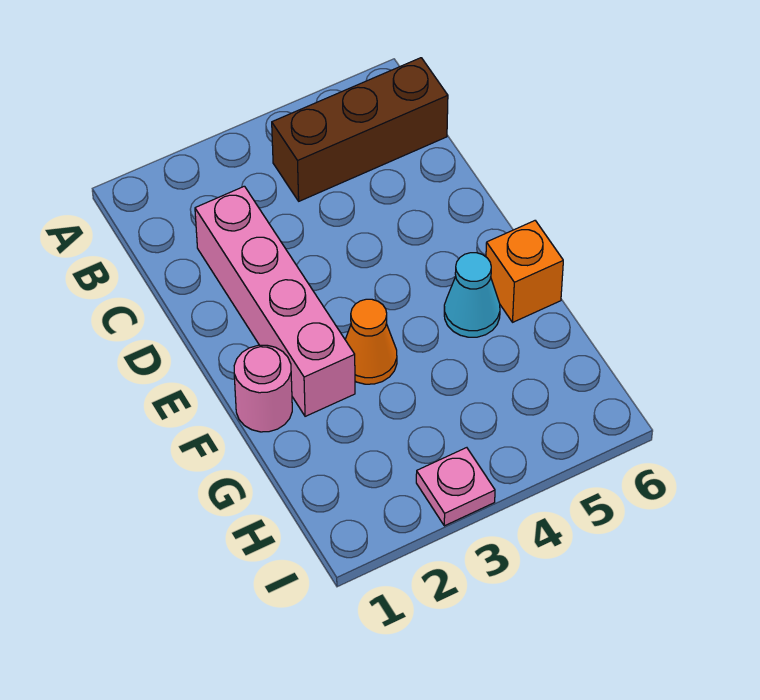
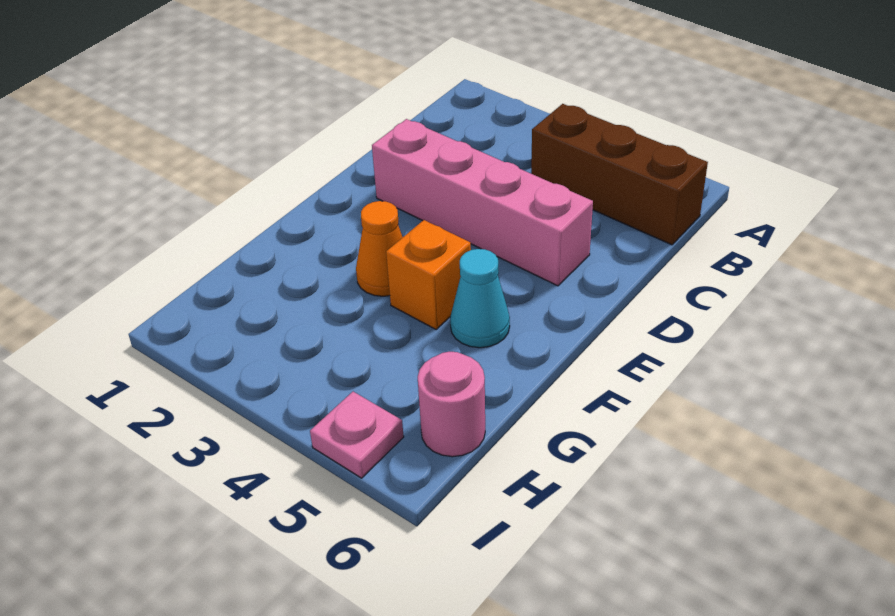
pink brick C2:F2 level 1 -> pink brick D2:D5 level 1
pink round brick F1 level 1 -> pink round brick H6 level 1
orange brick F6 level 1 -> orange brick F4 level 1
pink plate I3 level 1 -> pink plate I5 level 1

